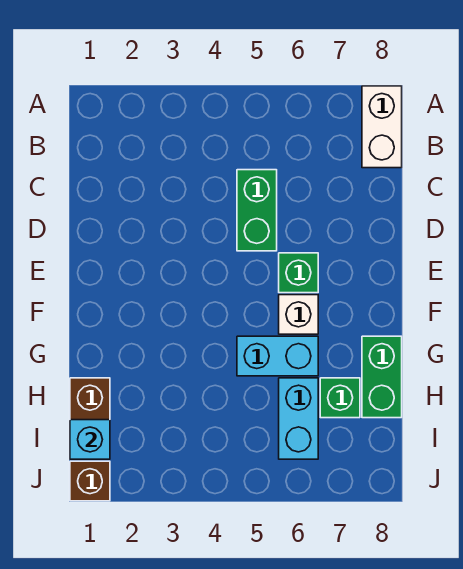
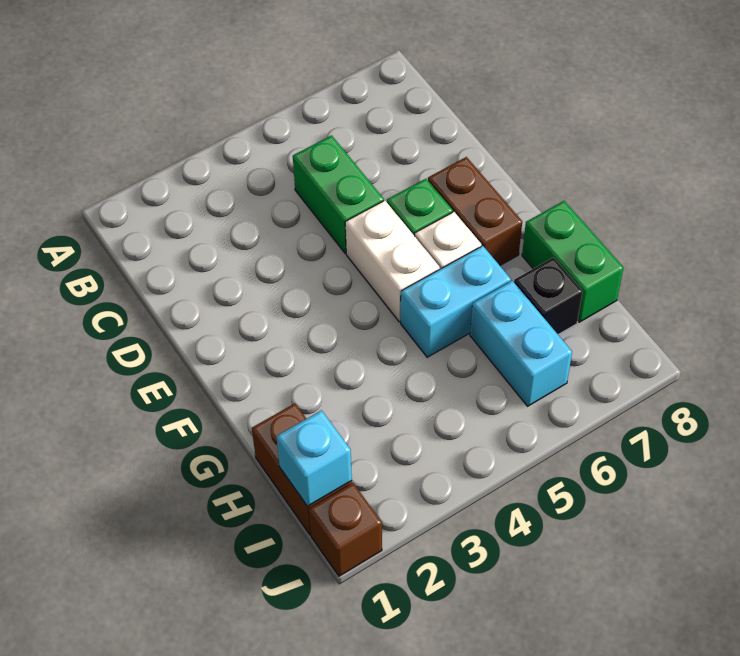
white brick A8:B8 level 1 -> white brick E5:F5 level 1
none -> brown brick E7:F7 level 1
green brick H7 level 1 -> black brick H7 level 1

